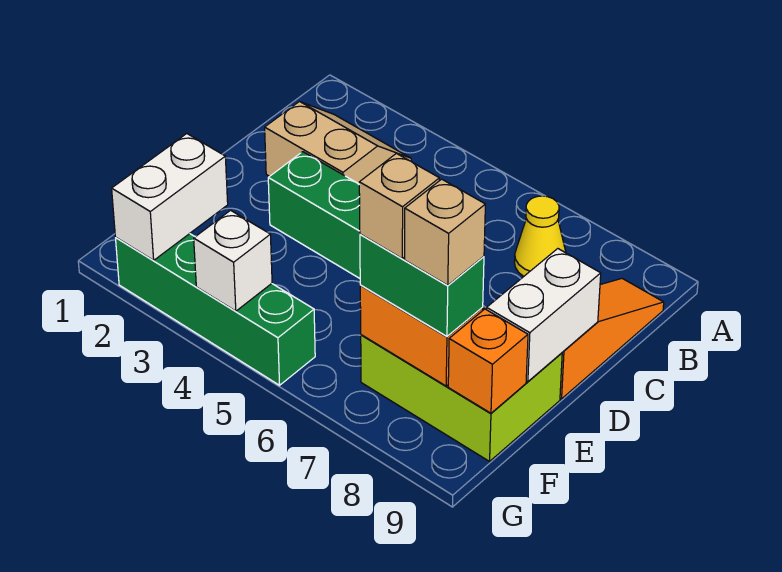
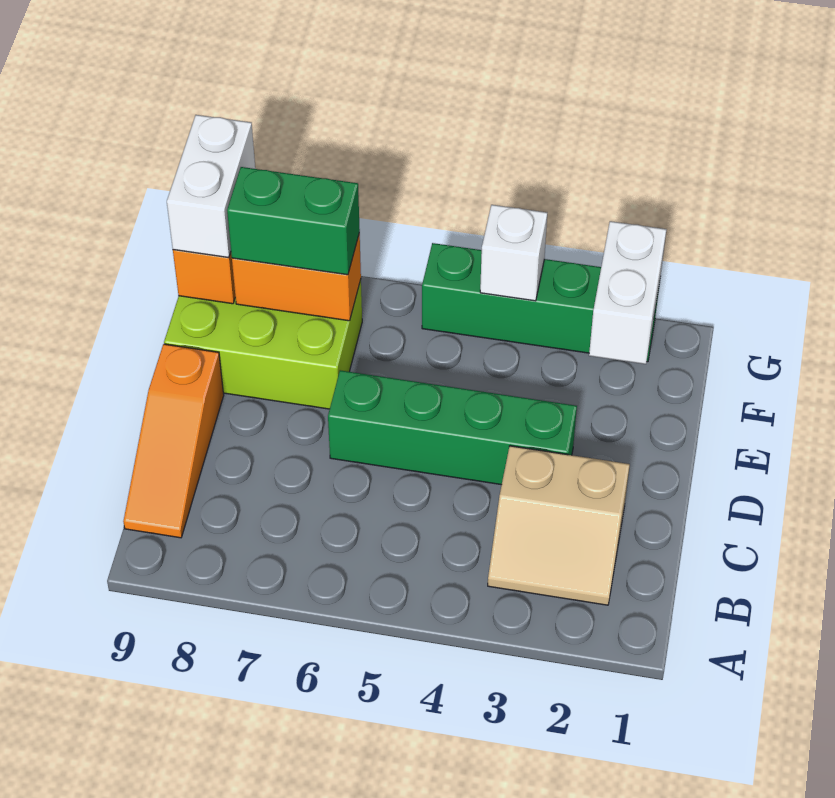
yellow cone B7 level 1 -> none
white brick D9:E9 level 2 -> white brick F9:G9 level 3
tan brick F7 level 4 -> none
tan brick F8 level 4 -> none

